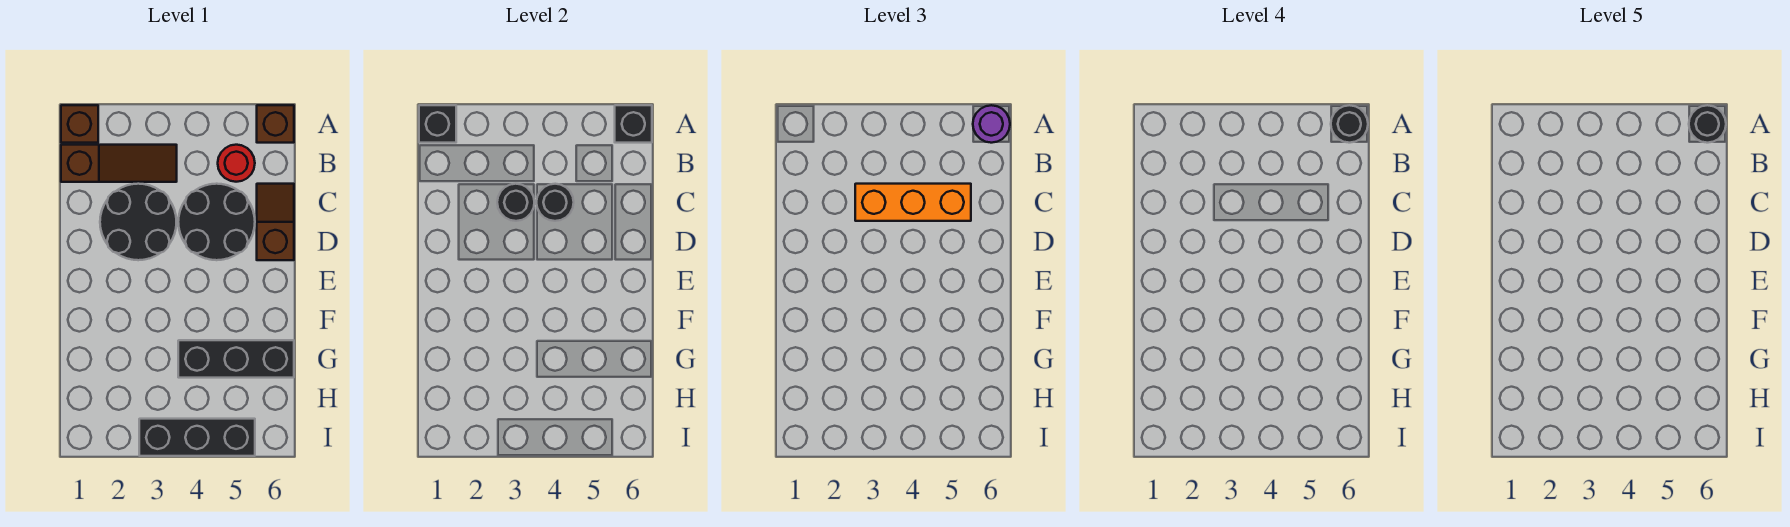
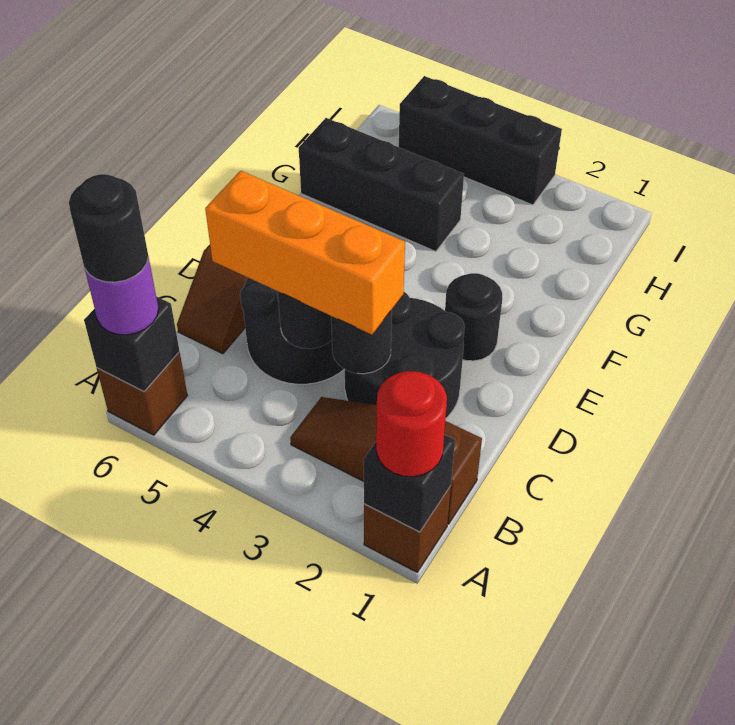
black round brick A6 level 5 -> black round brick E2 level 1
red round brick B5 level 1 -> red round brick A1 level 3

